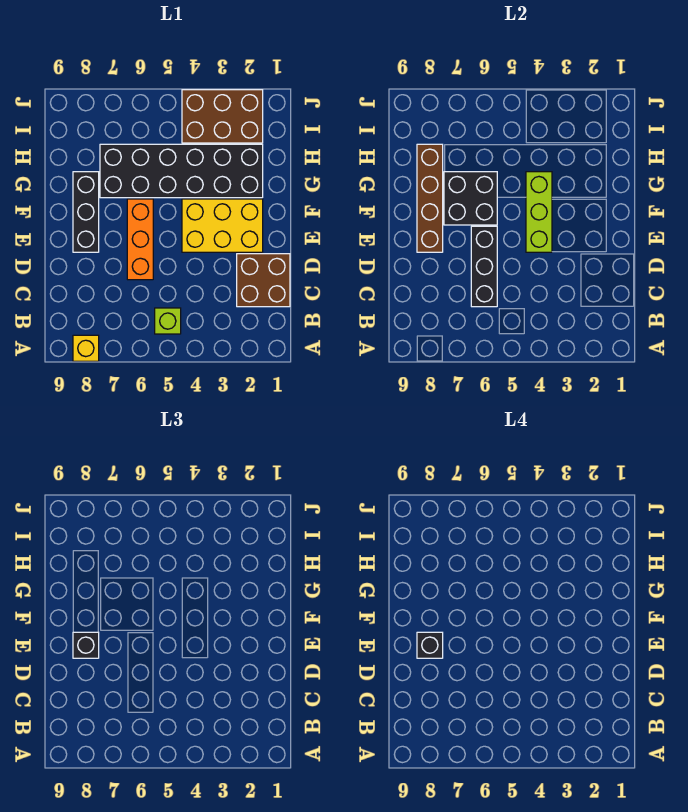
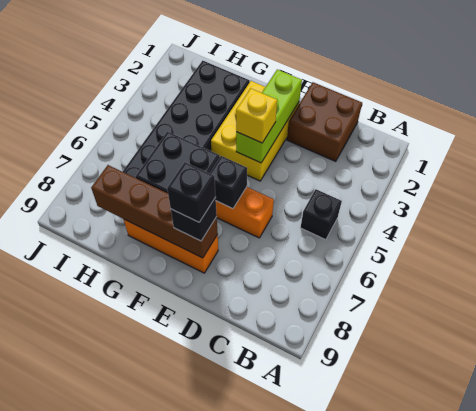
yellow brick A8 level 1 -> yellow brick E4 level 3
lime brick B5 level 1 -> black brick B5 level 1
black brick C6:E6 level 2 -> black brick E6 level 2
lime brick E4:G4 level 2 -> lime brick E2:E4 level 2
black brick E8:G8 level 1 -> orange brick E8:G8 level 1
brown brick I2:J4 level 1 -> none

